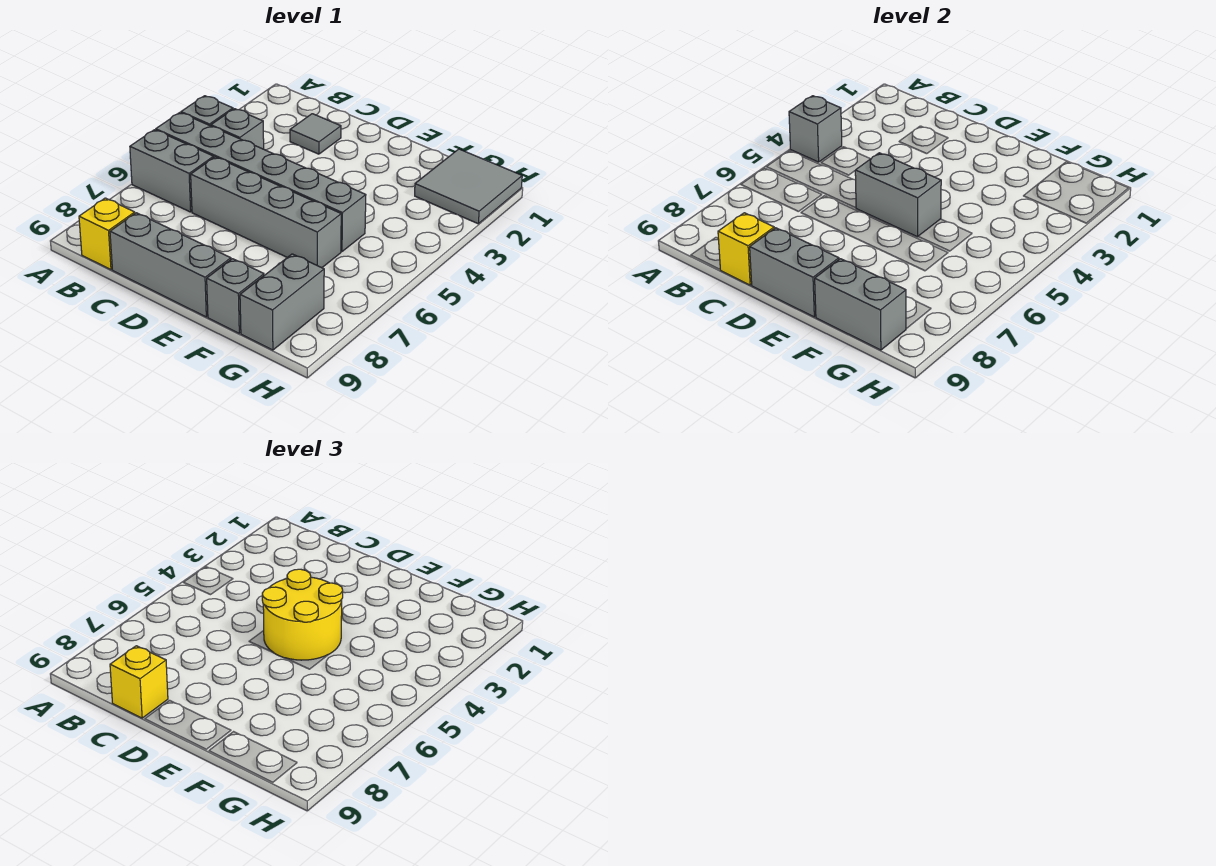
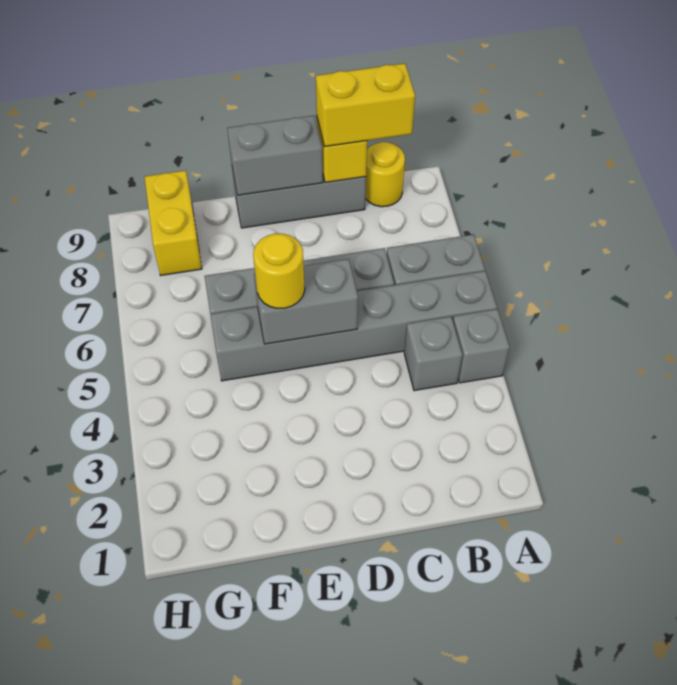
grey brick A4 level 2 -> none
yellow brick B9 level 1 -> yellow round brick B9 level 1
grey tile C2 level 1 -> none
yellow brick C9 level 3 -> yellow brick B9:C9 level 3
yellow round brick D4:E5 level 3 -> yellow round brick E5 level 3
grey brick F9 level 1 -> none
grey brick F9:G9 level 2 -> none
grey tile G1:H2 level 1 -> none
grey brick G8:G9 level 1 -> yellow brick G8:G9 level 1

